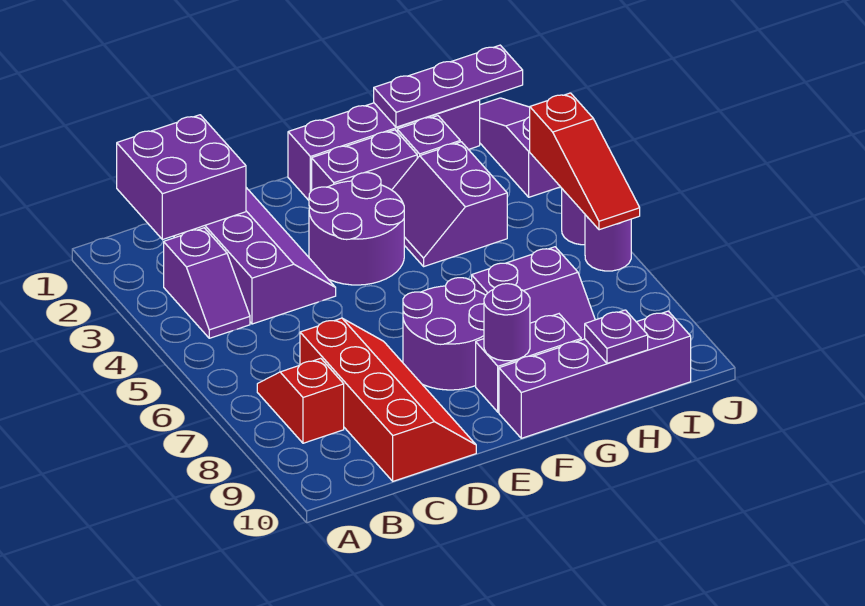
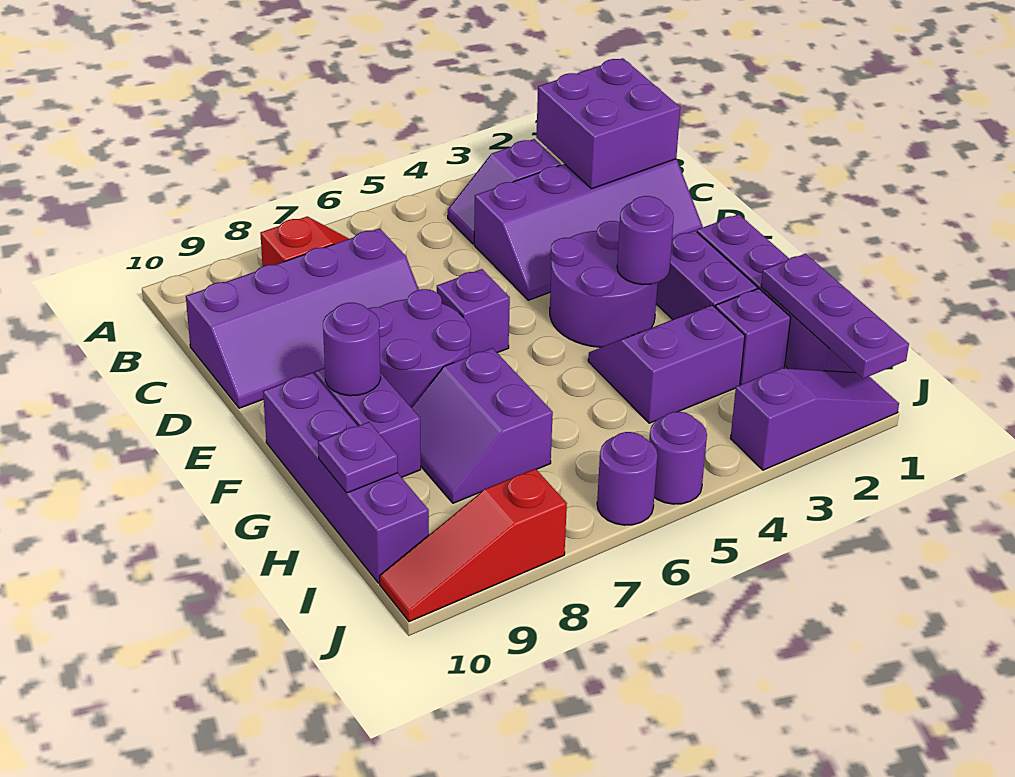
red slope C7:D10 level 1 top C -> purple slope C7:D10 level 1 top C
none -> purple brick E6 level 1
none -> purple round brick F3 level 2
red slope J4:J6 level 2 top 4 -> red slope J8:J10 level 1 top 8

